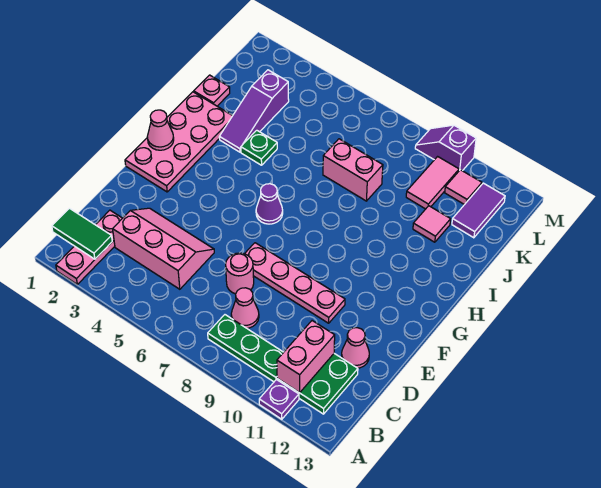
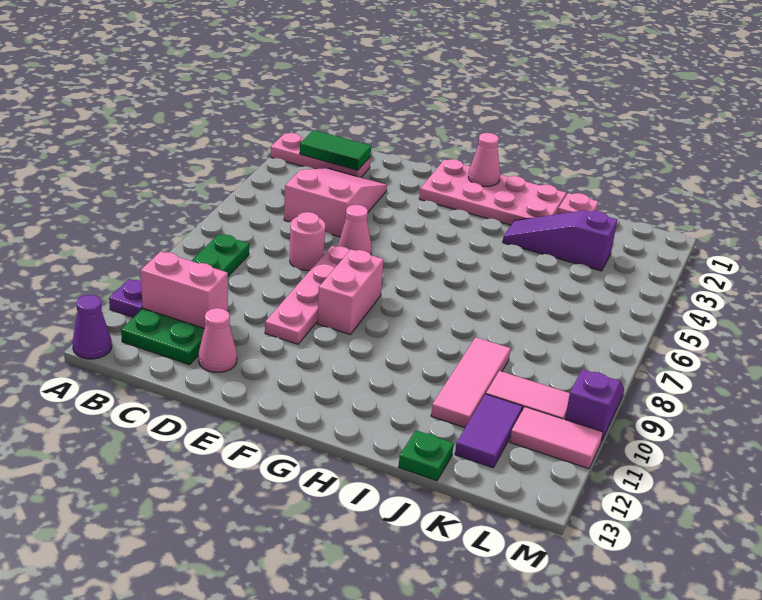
green tile B1:B2 level 2 -> green tile B2:C2 level 2
pink slope C3:D5 level 1 top C -> pink slope C3:D5 level 1 top 5
pink cone C8 level 1 -> pink cone E6 level 1
purple cone G6 level 1 -> purple cone A13 level 1
green plate I4 level 1 -> green plate J13 level 1
pink brick J7:J8 level 1 -> pink brick F8:F9 level 1
pink tile J11 level 1 -> pink tile J9:J11 level 1
purple tile K12:L12 level 1 -> purple tile K11:K12 level 1
pink tile L11 level 1 -> pink tile L11:M11 level 1

